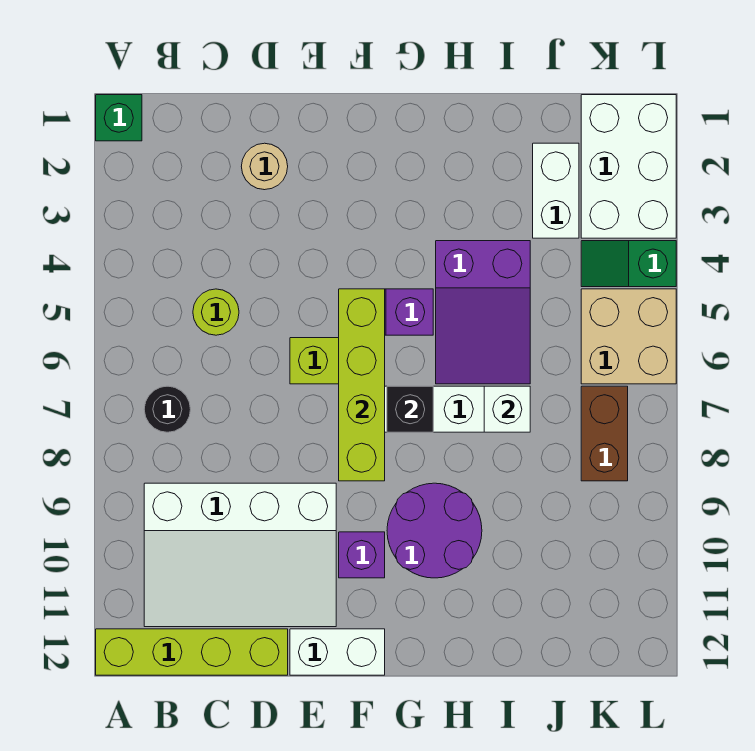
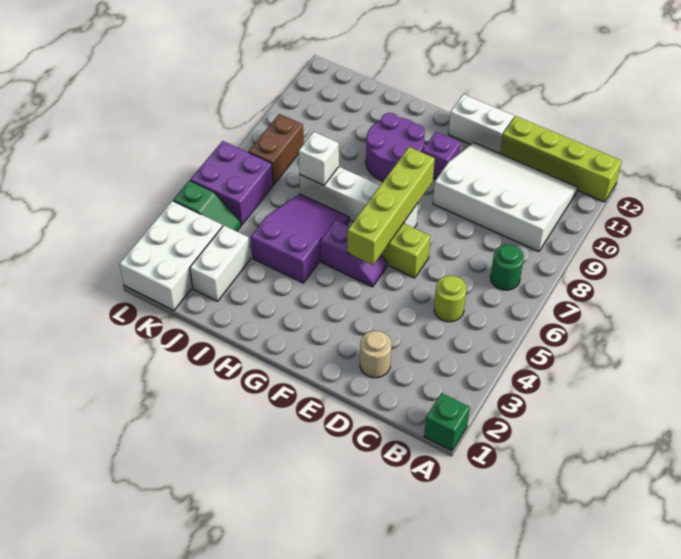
black round brick B7 level 1 -> green round brick B7 level 1
black brick G7 level 2 -> none
tan brick K5:L6 level 1 -> purple brick K5:L6 level 1

